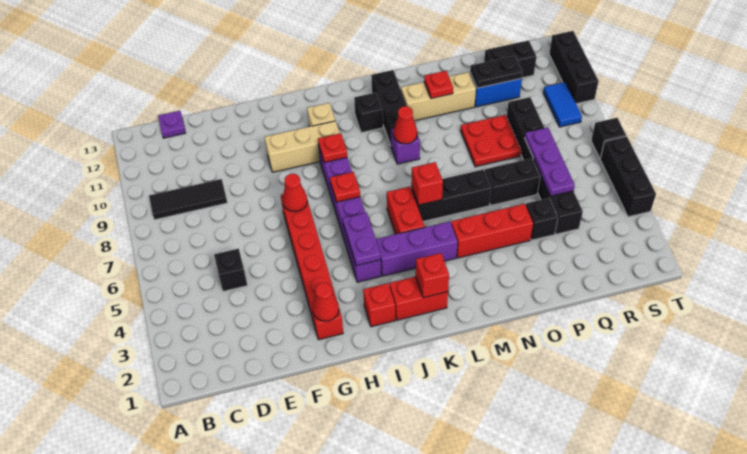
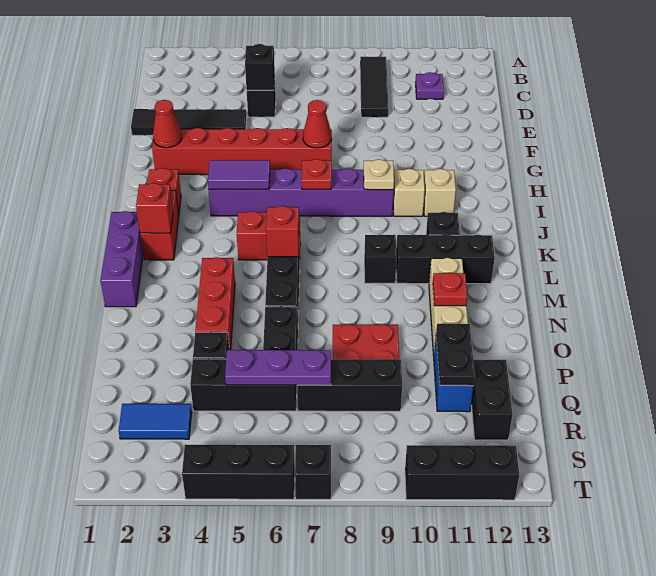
purple plate C13 level 1 -> purple plate C11 level 1
none -> black brick D5 level 2
none -> black tile E1:E4 level 1
tan brick G10:I10 level 1 -> tan brick I10 level 1
purple plate I4:I5 level 2 -> purple tile I4:I5 level 2
red plate I9 level 2 -> tan plate I9 level 2
purple brick J4:L4 level 1 -> purple brick K1:M1 level 1
purple brick L9 level 1 -> black brick L9 level 1
red cone L9 level 2 -> none
blue tile S9:S10 level 1 -> blue tile R2:R3 level 1

